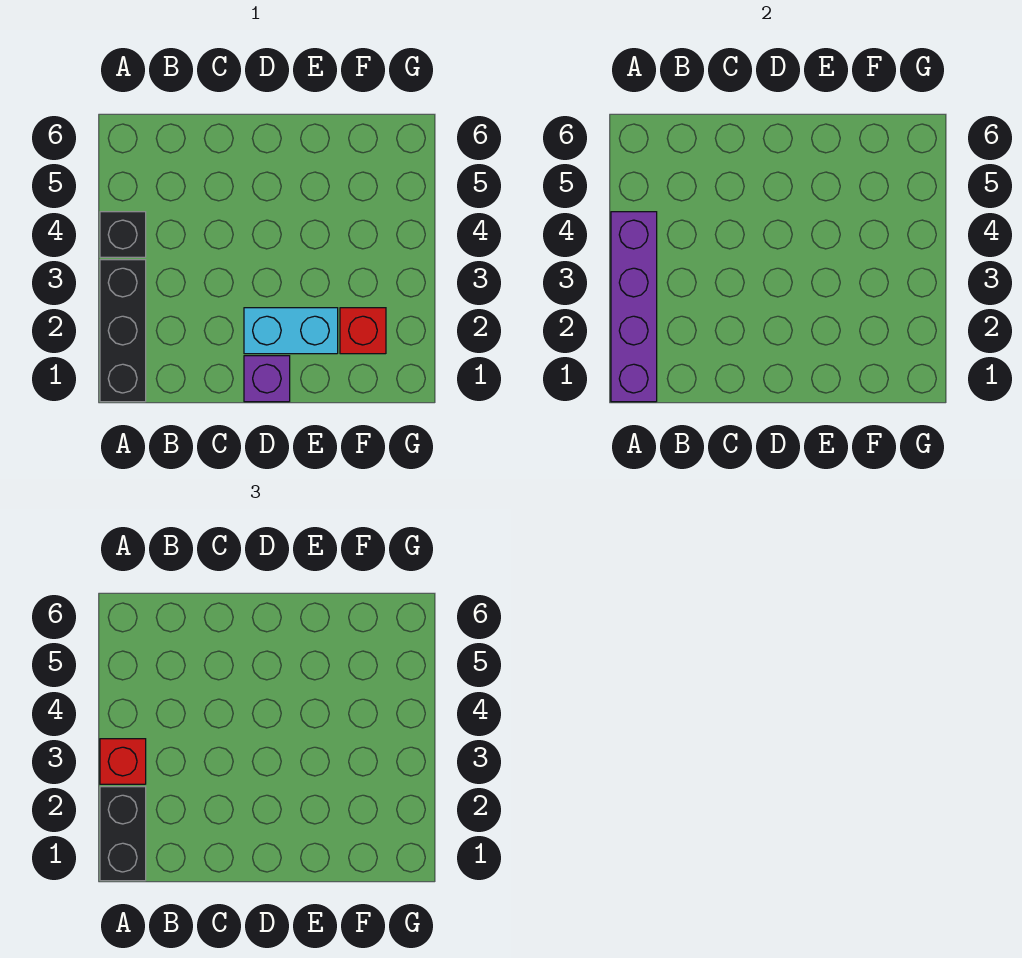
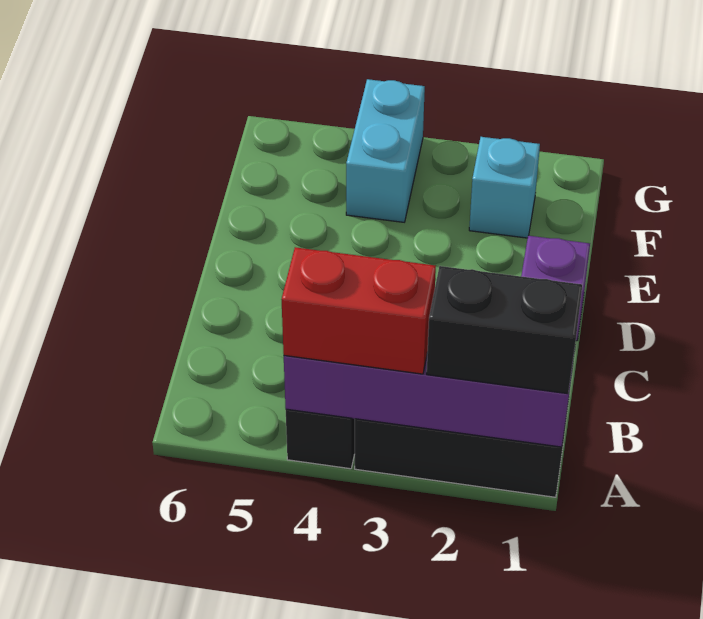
red brick A3 level 3 -> red brick A3:A4 level 3
cyan brick D2:E2 level 1 -> cyan brick F4:G4 level 1
red brick F2 level 1 -> cyan brick F2 level 1

